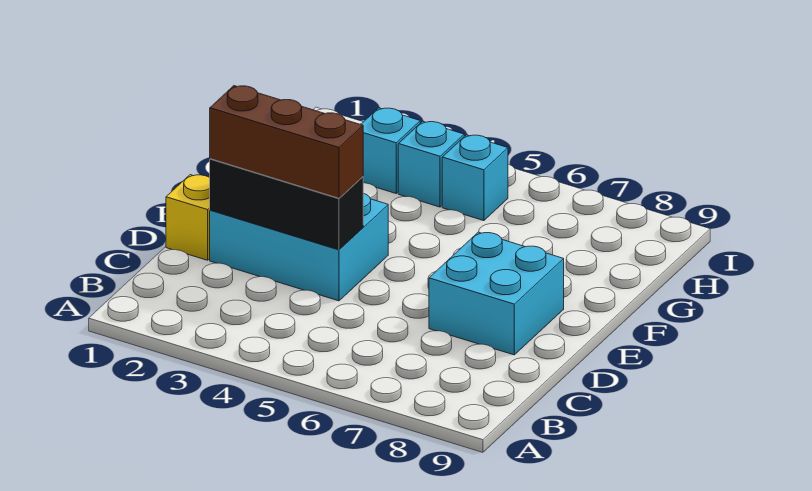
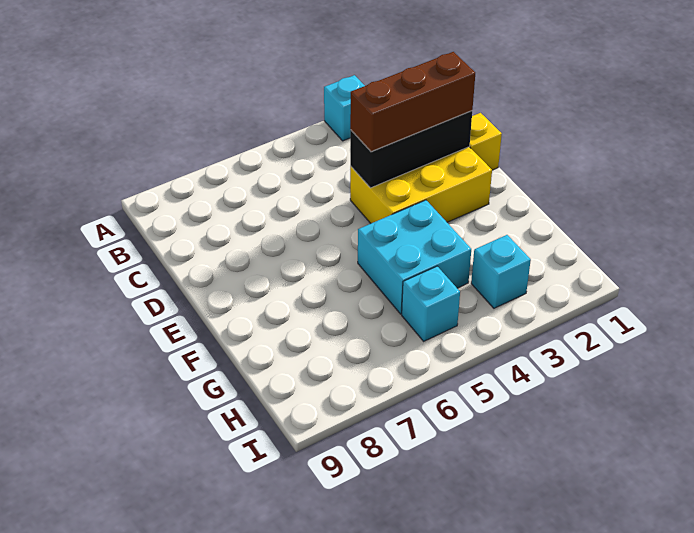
cyan brick D2:E4 level 1 -> yellow brick D2:E4 level 1
cyan brick D7:E8 level 1 -> cyan brick F4:G5 level 1
cyan brick H4 level 1 -> cyan brick A3 level 1

